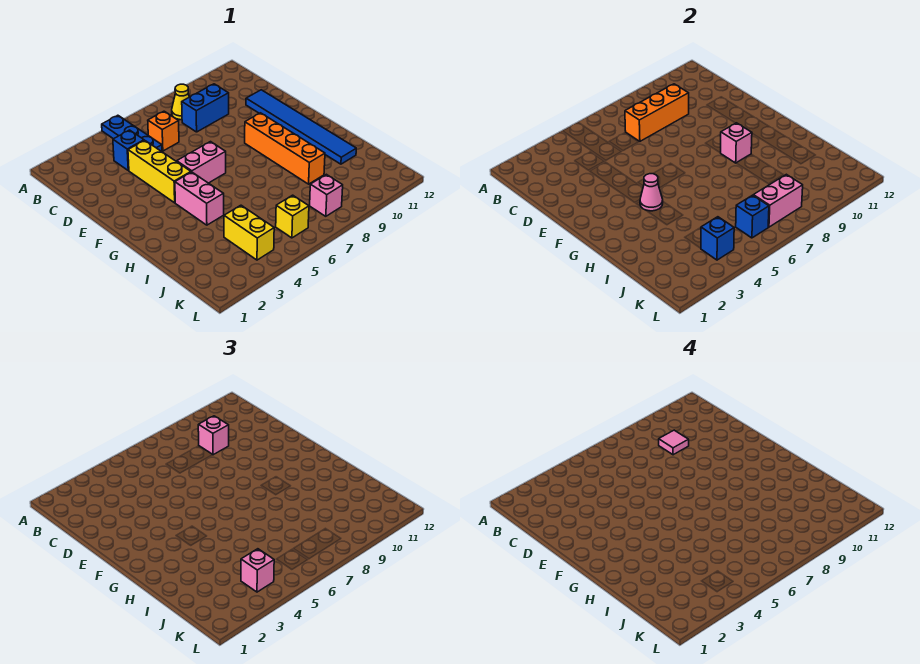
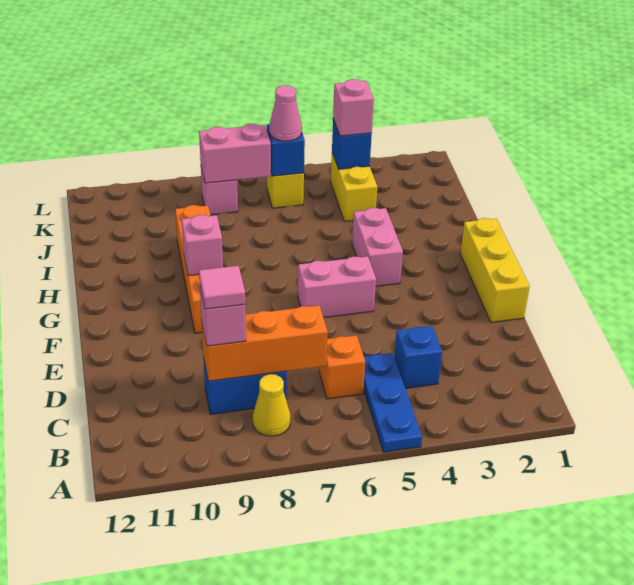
yellow brick D4:F4 level 1 -> yellow brick E1:G1 level 1
blue tile D11:I11 level 1 -> none
pink cone G4 level 2 -> pink cone K6 level 3

